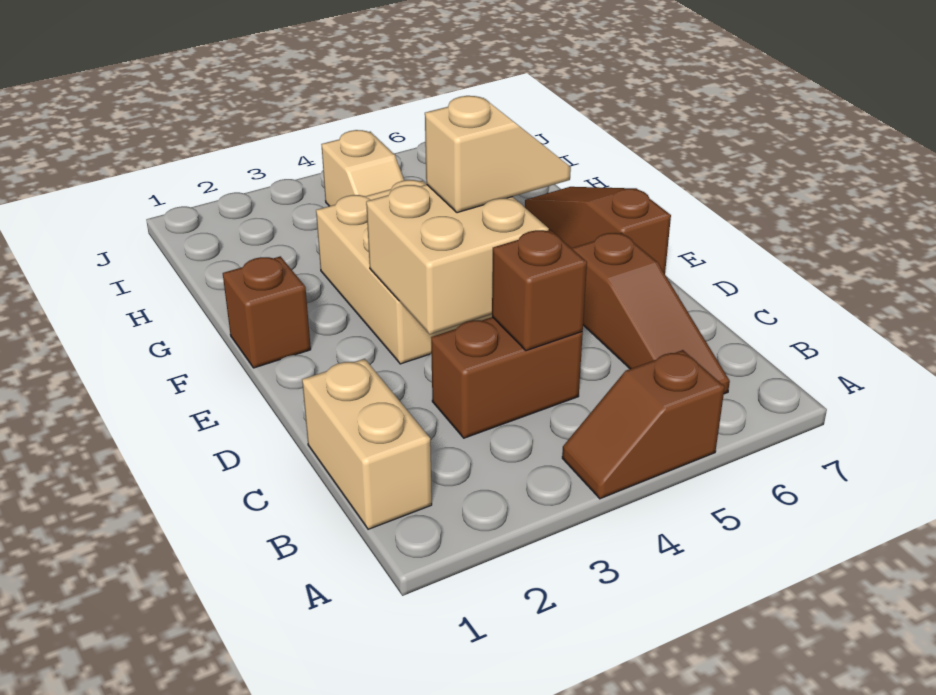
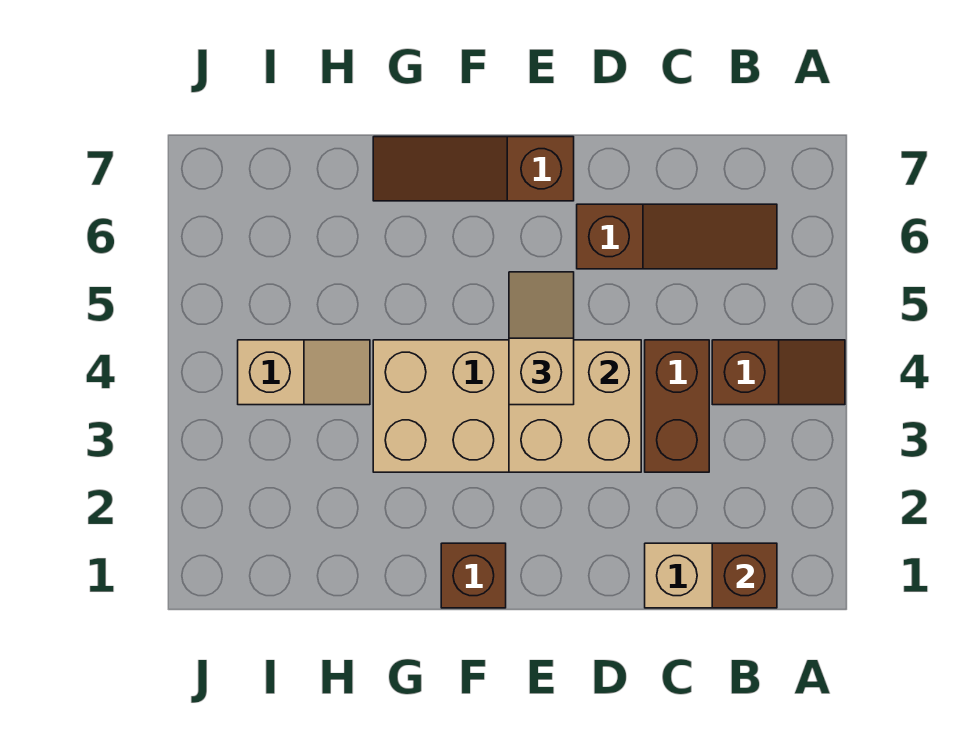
brown slope A4:A5 level 1 top 5 -> brown slope A4:B4 level 1 top B
brown brick C4 level 2 -> brown brick B1 level 2

